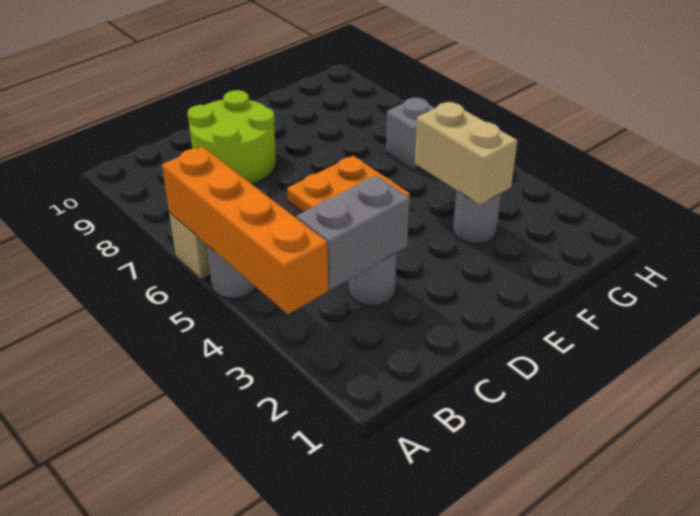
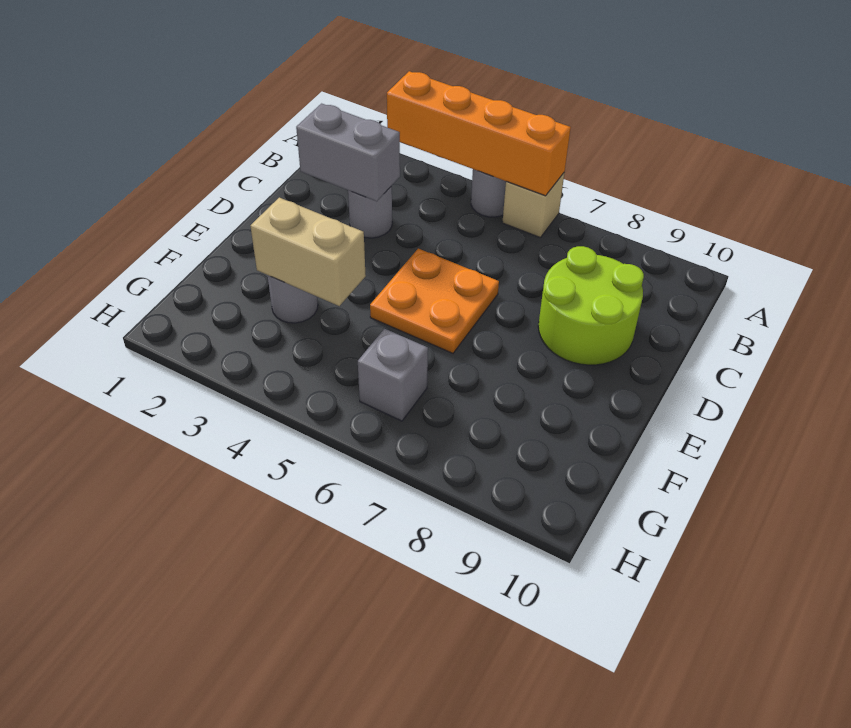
grey brick B3:C3 level 2 -> grey brick C2:C3 level 2

